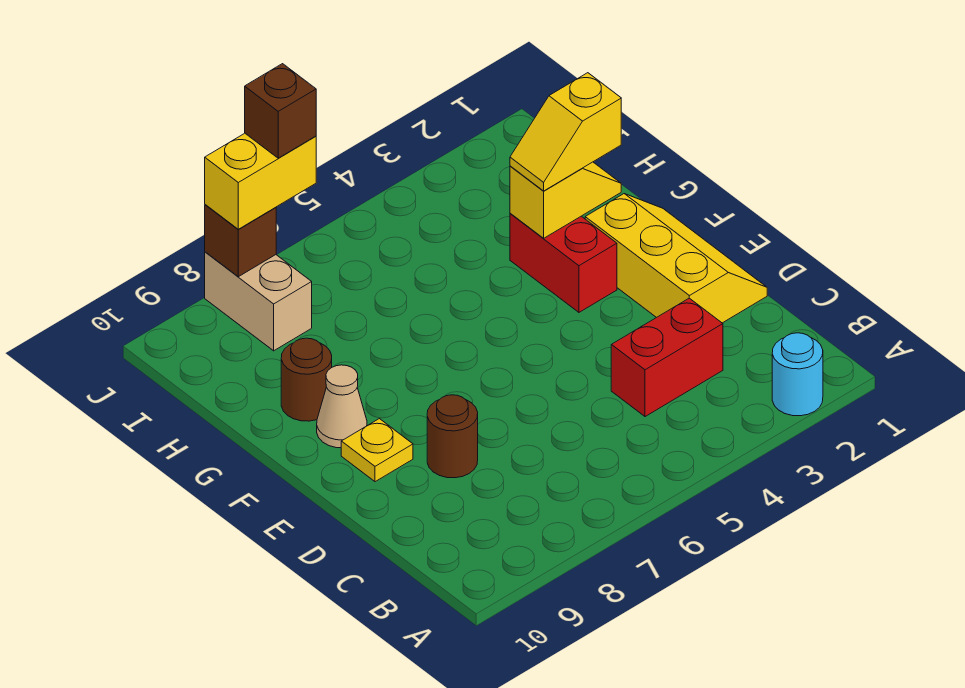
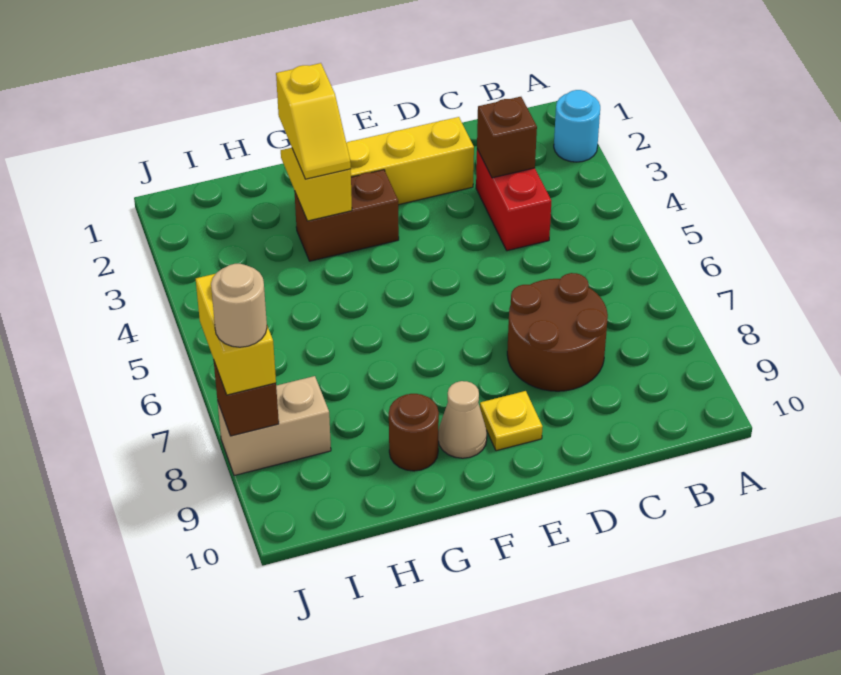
brown round brick D8 level 1 -> brown round brick C7:D8 level 1
red brick F3:G3 level 1 -> brown brick F3:G3 level 1
brown brick J7 level 4 -> brown brick C3 level 2
none -> tan round brick J8 level 4

